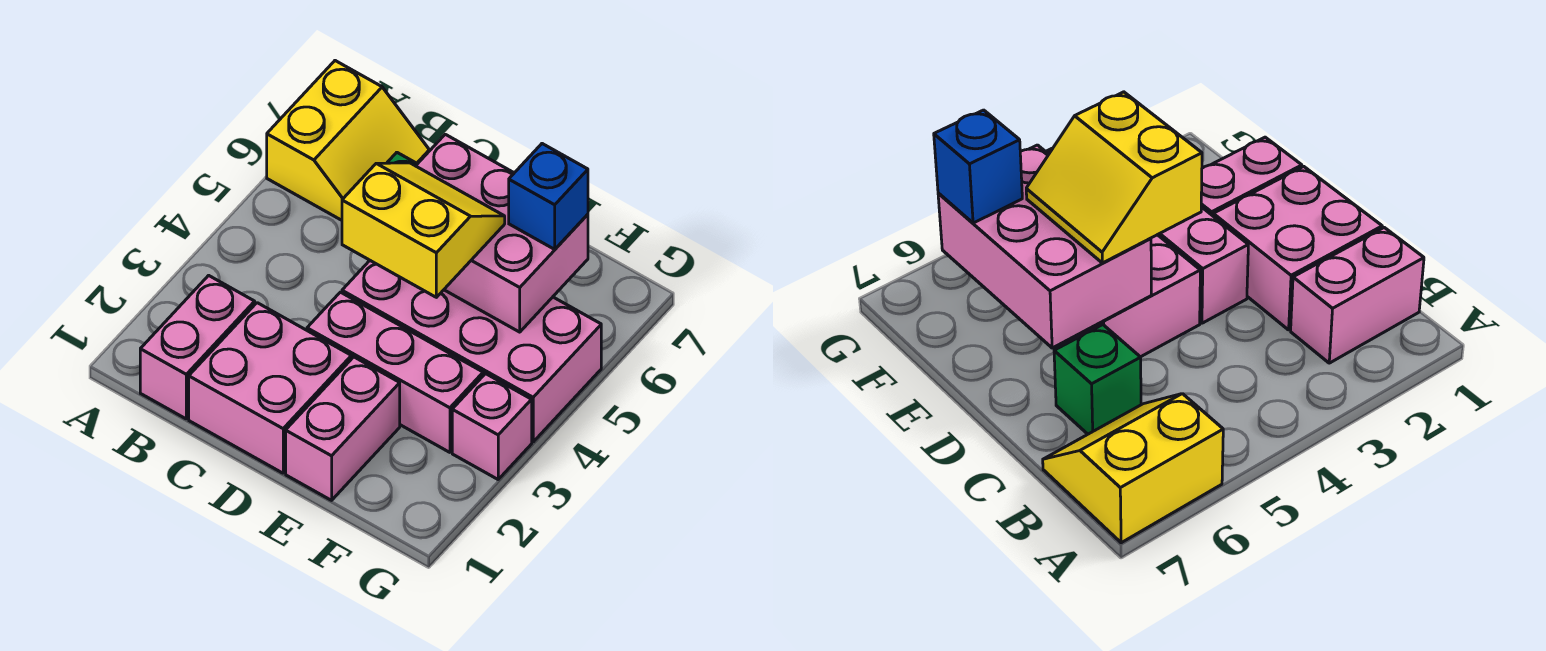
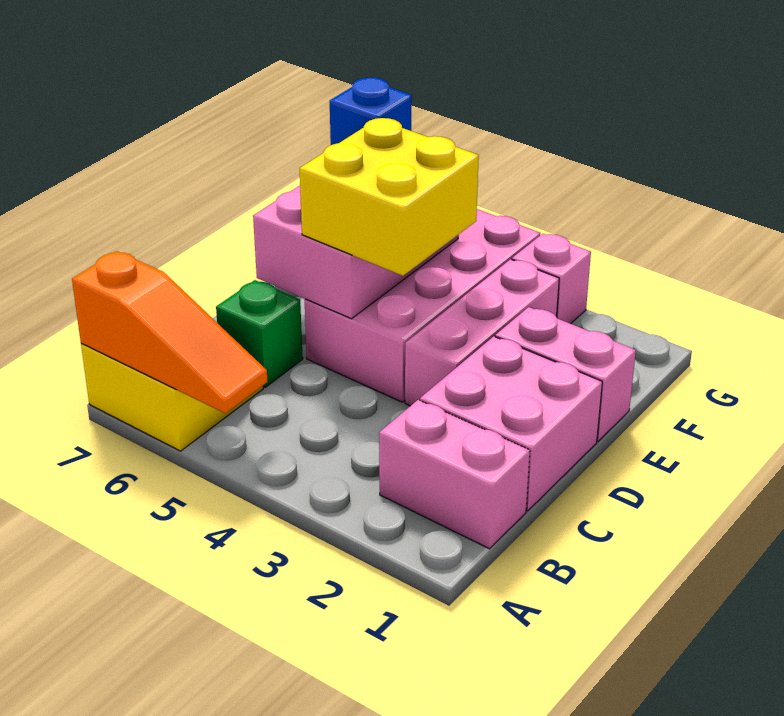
none -> orange slope A5:A7 level 2 top 7
yellow slope D4:E5 level 3 top 4 -> yellow brick D4:E5 level 3

